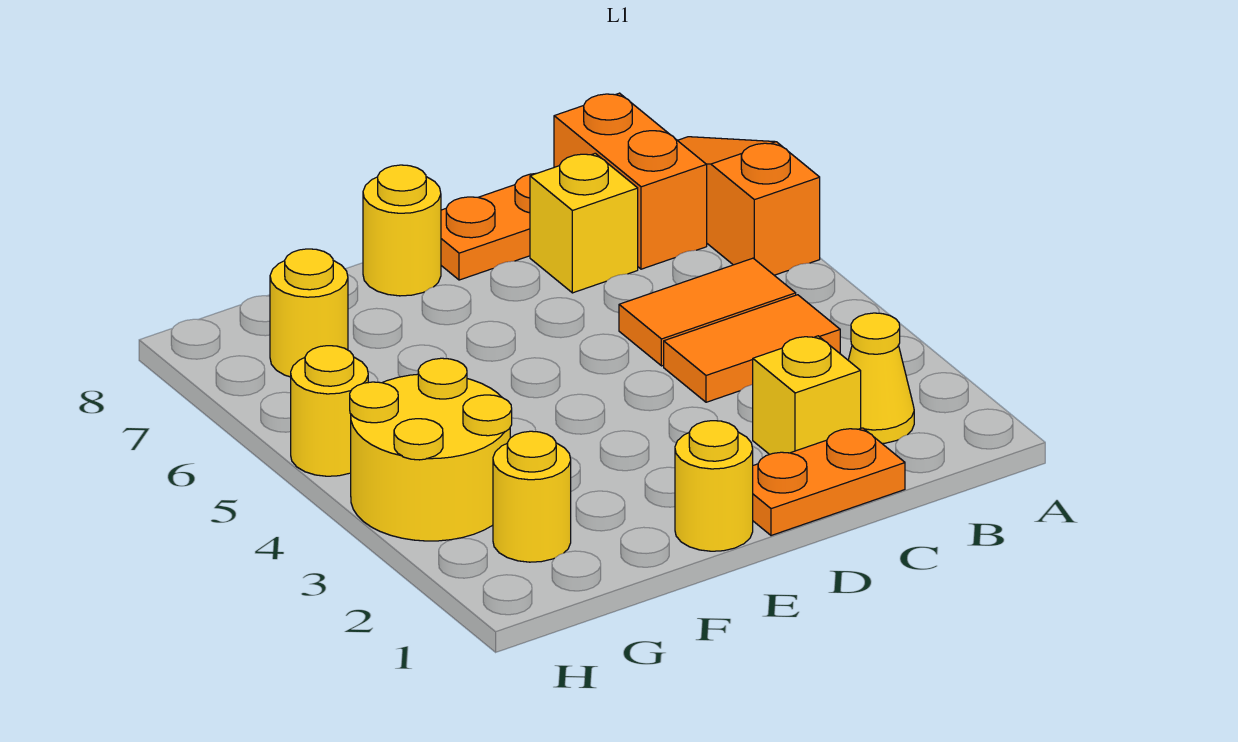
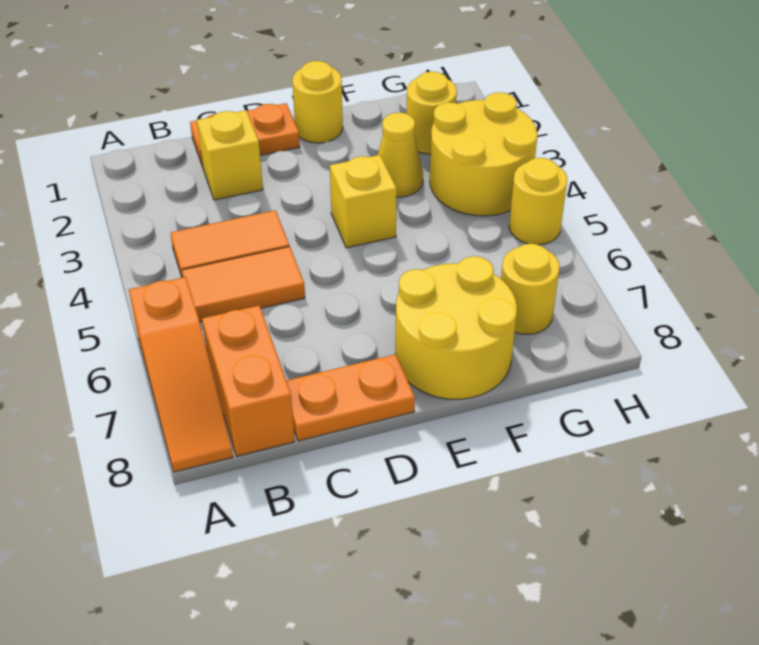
yellow cone B2 level 1 -> yellow cone F3 level 1
yellow brick C7 level 1 -> yellow brick E4 level 1
yellow round brick E8 level 1 -> yellow round brick E7:F8 level 1

